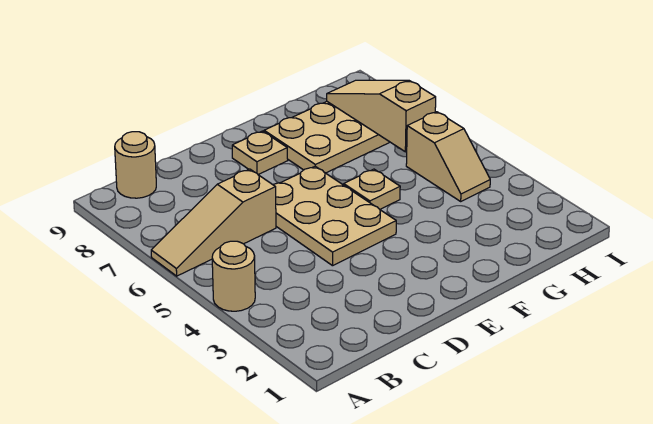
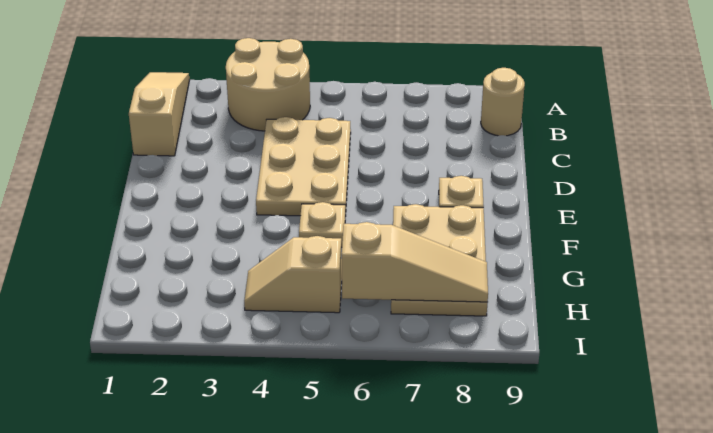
tan round brick A4 level 1 -> tan round brick A3:B4 level 1
tan slope A6:C6 level 1 top C -> tan slope A1:C1 level 1 top C
tan plate D4:E6 level 1 -> tan plate C4:E5 level 1

